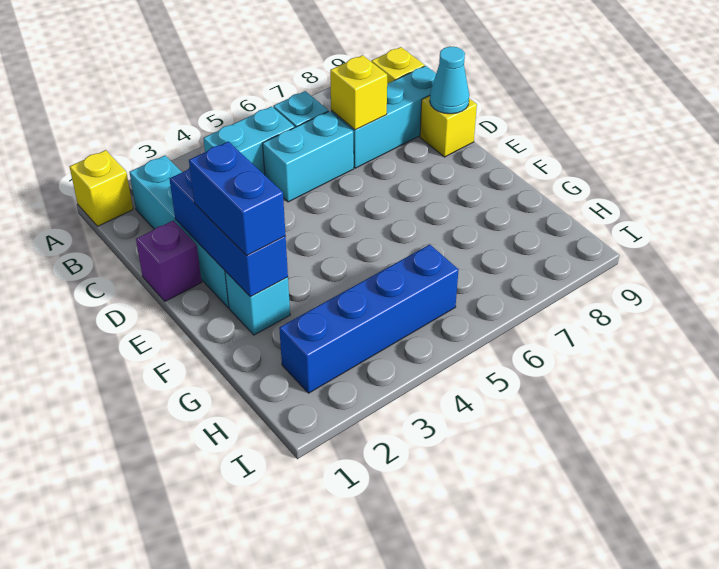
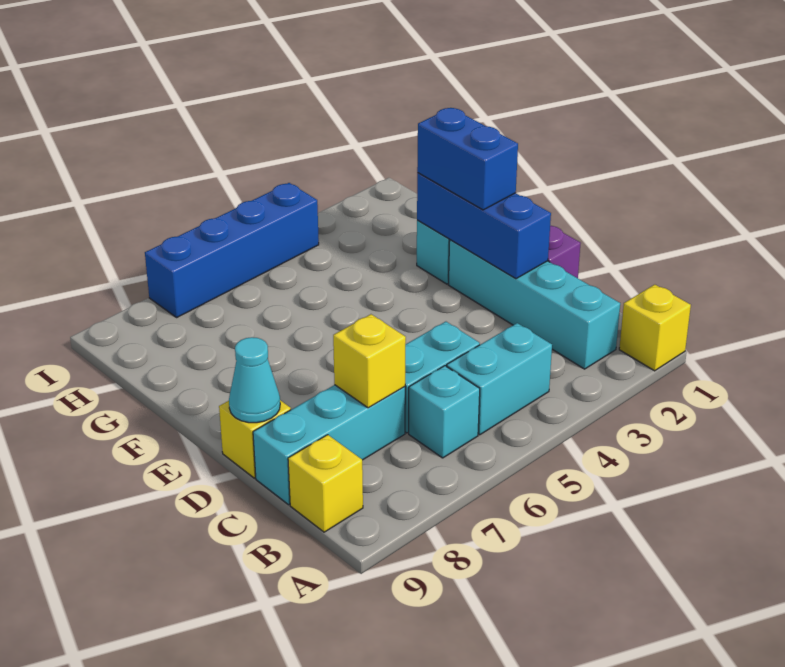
blue brick H2:H5 level 1 -> blue brick I4:I7 level 1

